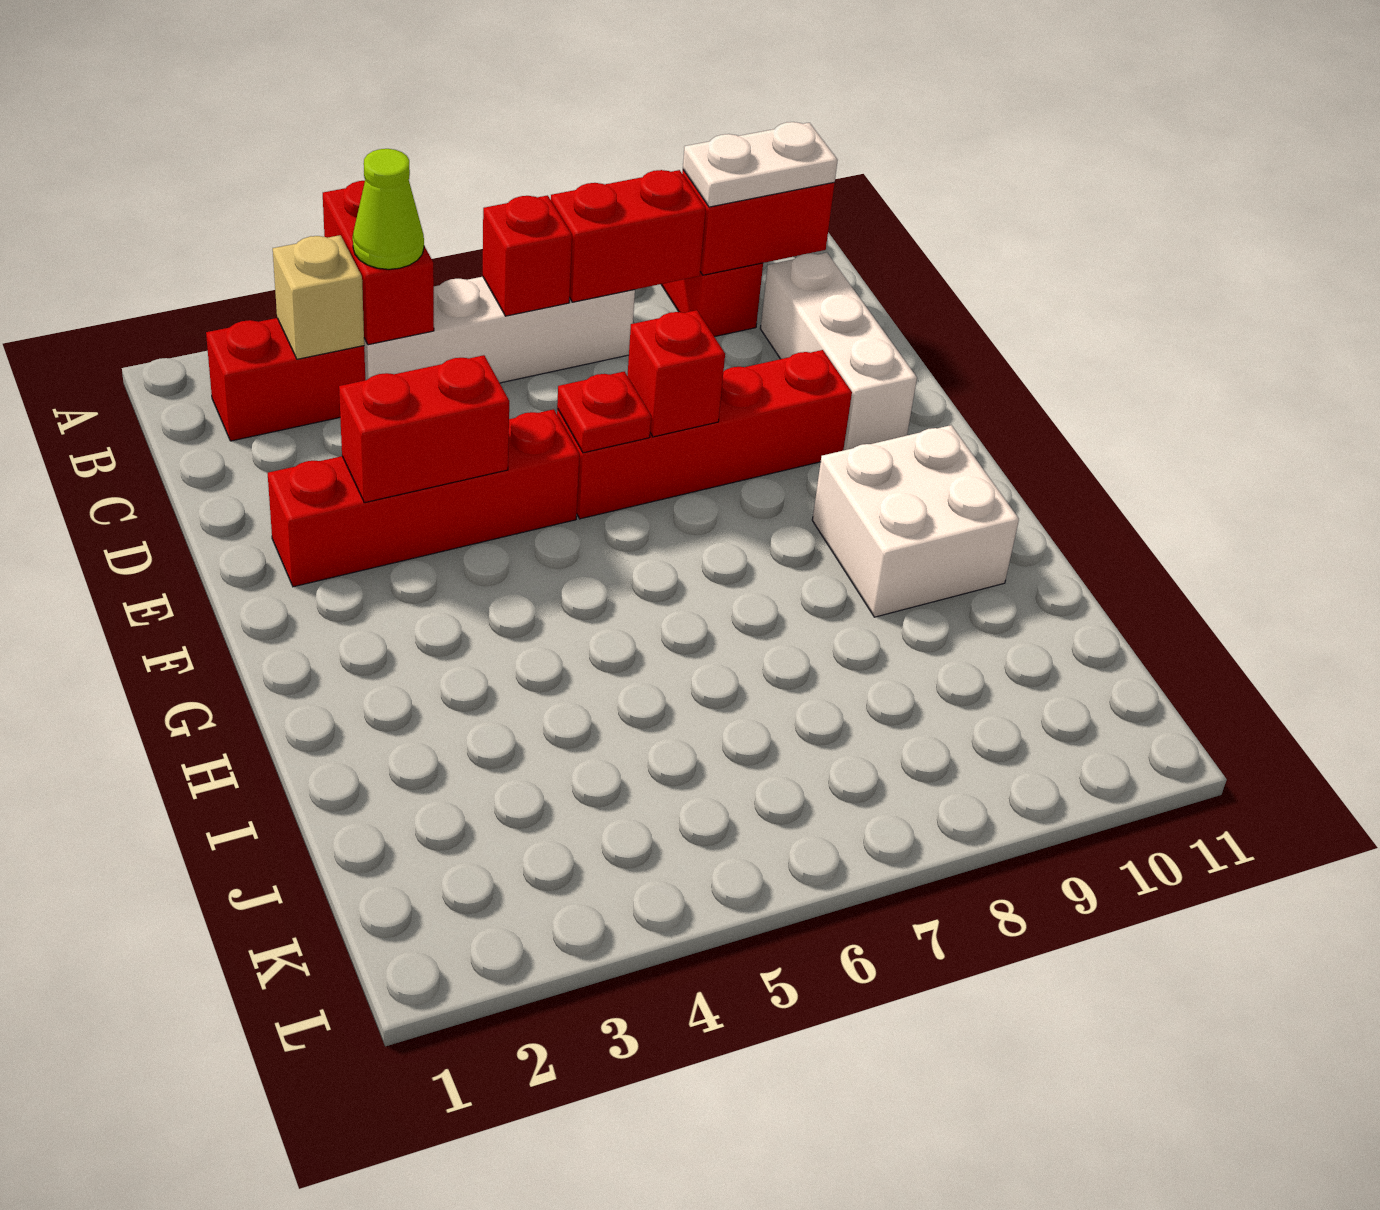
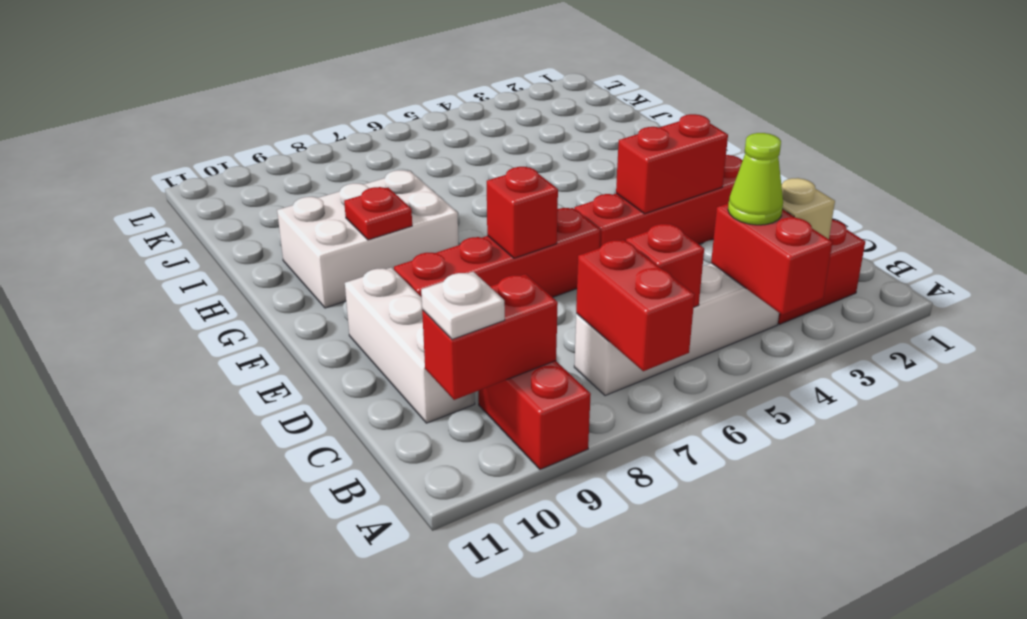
red brick B7:B8 level 2 -> red brick A7:B7 level 2
white plate B9:B10 level 3 -> white plate B10 level 3
red plate E6 level 2 -> red plate G9 level 2
white brick G9:H10 level 1 -> white brick G8:H10 level 1

